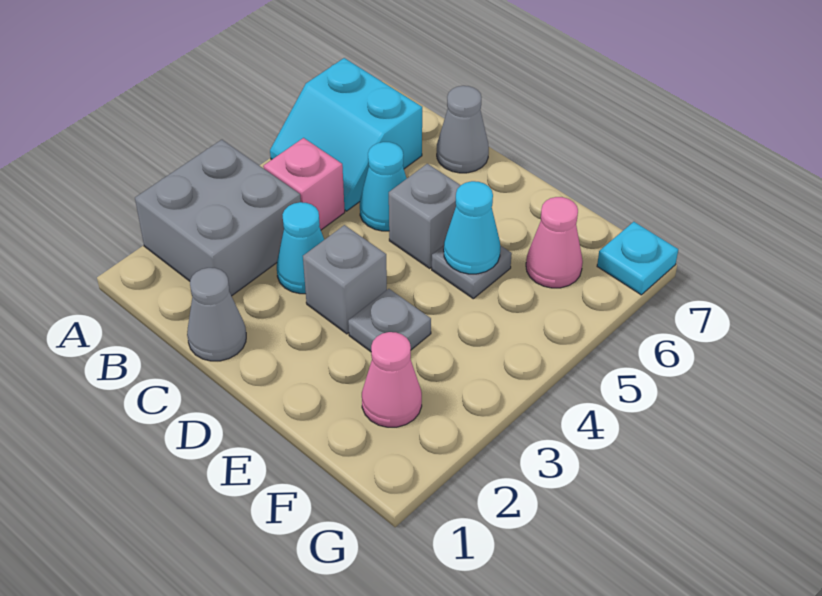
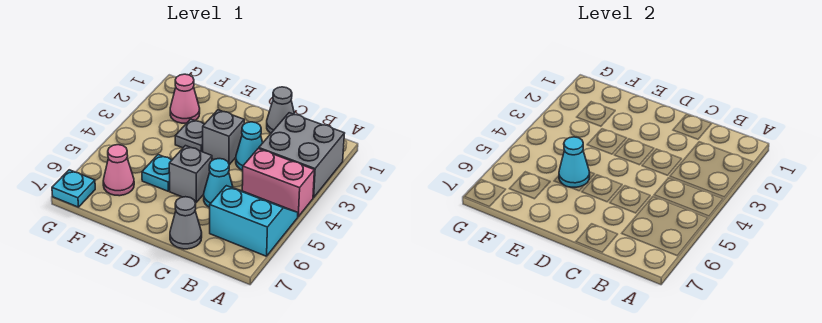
pink brick B4 level 1 -> pink brick A4:B4 level 1
grey plate E5 level 1 -> cyan plate E5 level 1

